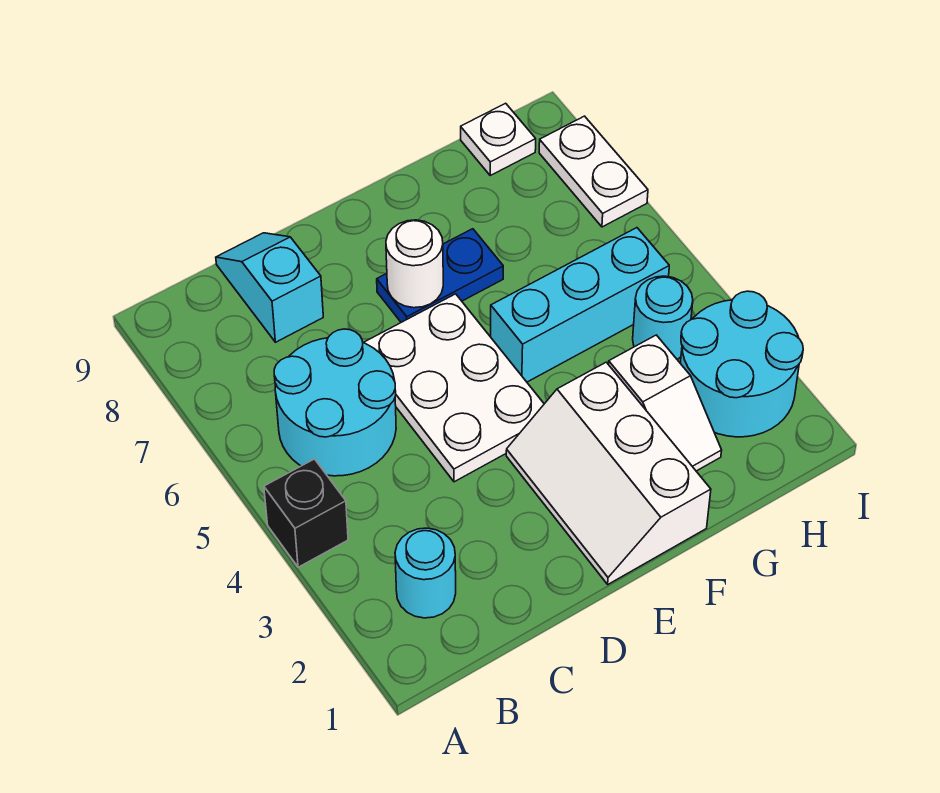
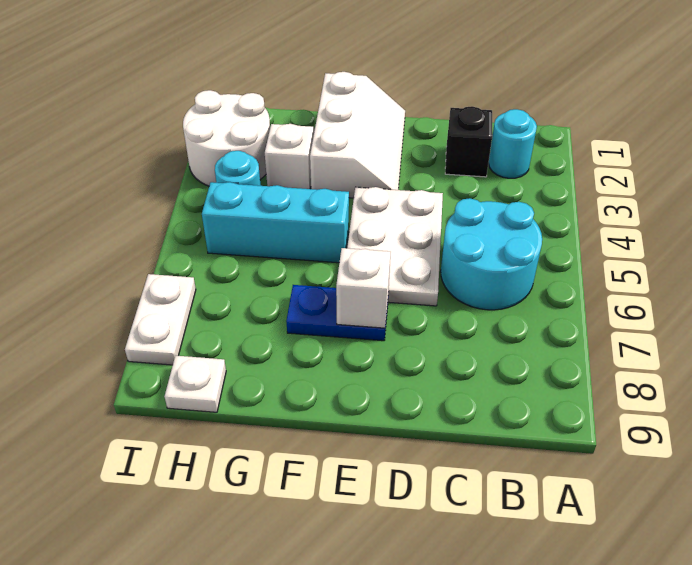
black brick A4 level 1 -> black brick C2 level 1
cyan slope C8:C9 level 1 top 8 -> none
white round brick E7 level 2 -> white brick E7 level 2
cyan round brick H2:I3 level 1 -> white round brick H2:I3 level 1

